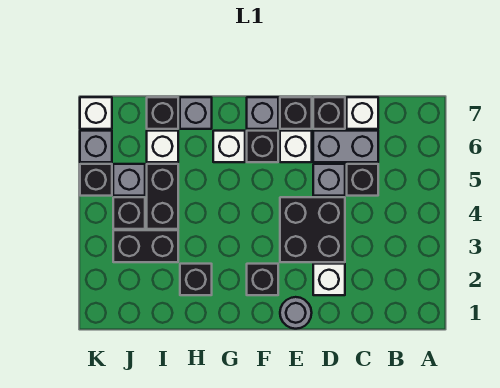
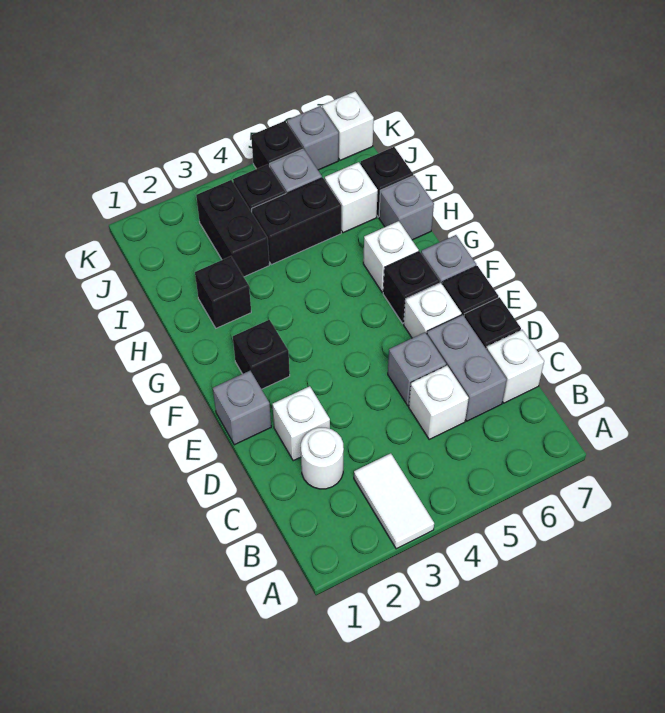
none -> white tile A3:B3 level 1
none -> white round brick C2 level 1
black brick C5 level 1 -> white brick C5 level 1
black brick D3:E4 level 1 -> none
grey round brick E1 level 1 -> grey brick E1 level 1

